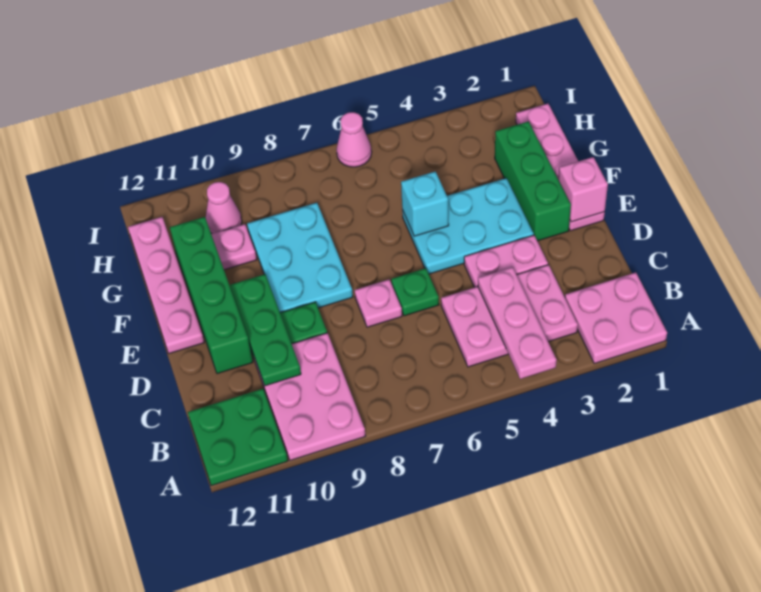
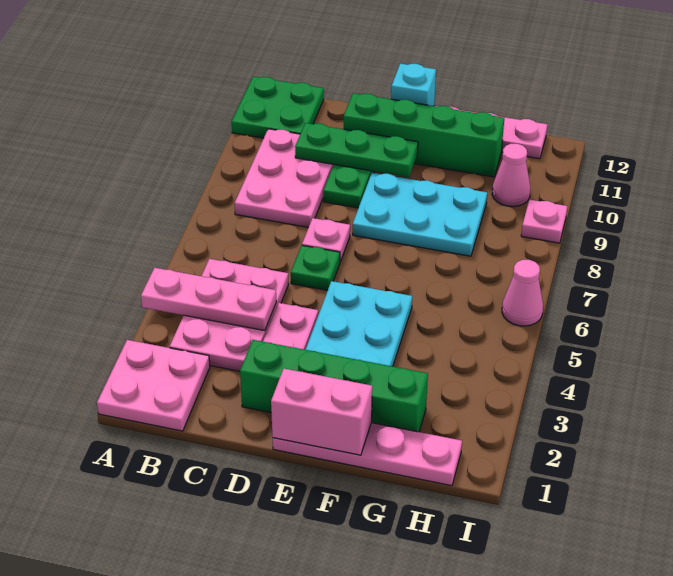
pink plate A9:C10 level 1 -> pink plate B8:C10 level 1
pink brick E1 level 2 -> pink brick E1:F1 level 2
green brick E2:G2 level 1 -> green brick D2:G2 level 1
cyan brick F5 level 2 -> cyan brick E12 level 2
pink plate G10 level 1 -> pink plate I9 level 1

